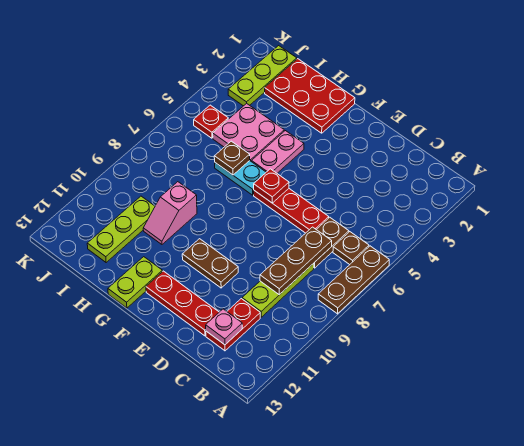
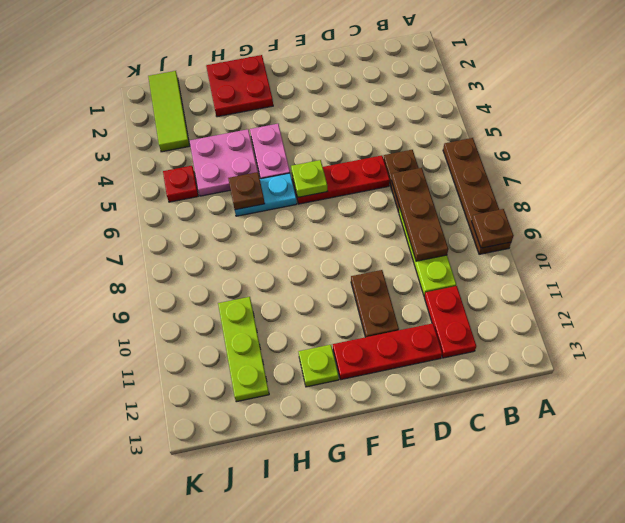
brown plate A6:A8 level 1 -> brown plate A6:A9 level 1
brown plate B6 level 1 -> brown plate A9 level 2
pink plate C12 level 2 -> none
brown plate E10:F10 level 1 -> brown plate E10:E11 level 1
red plate F6 level 2 -> lime plate F6 level 2
red plate G1:I2 level 1 -> red plate G1:H2 level 1
lime plate G12:G13 level 1 -> lime plate G12 level 1
pink slope H9:H10 level 1 top 9 -> none
lime plate J1:J3 level 1 -> lime tile J1:J3 level 1

